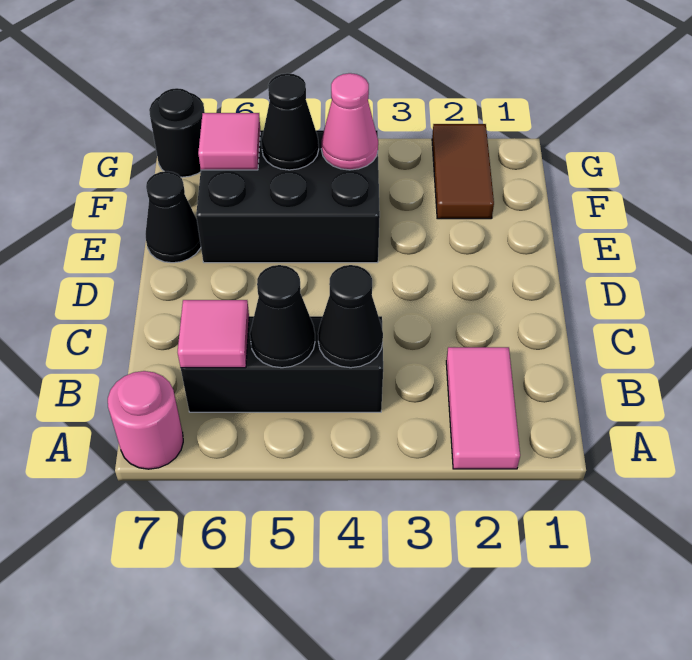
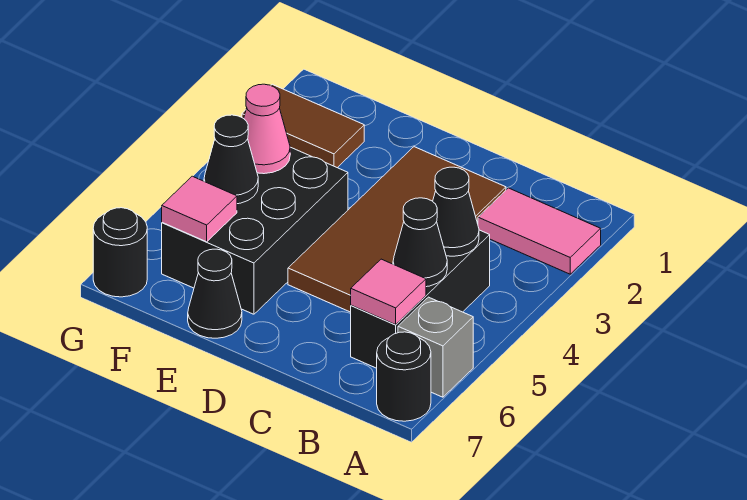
none -> grey brick A6 level 1
pink round brick A7 level 1 -> black round brick A7 level 1
none -> brown tile C2:D5 level 1

